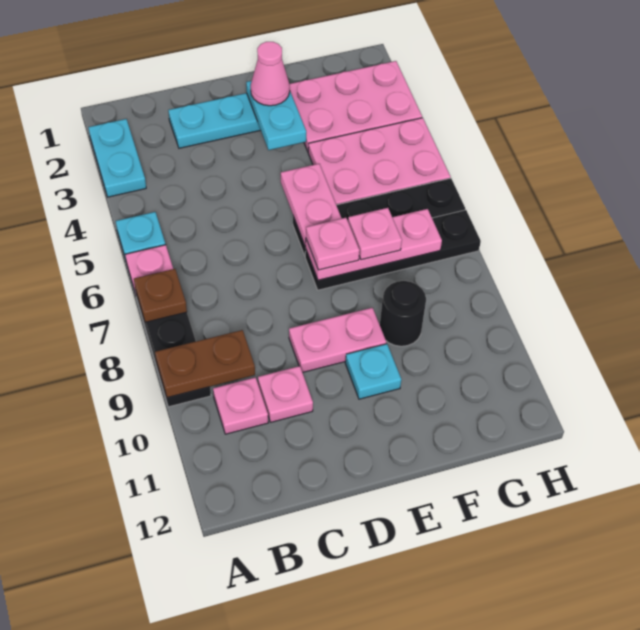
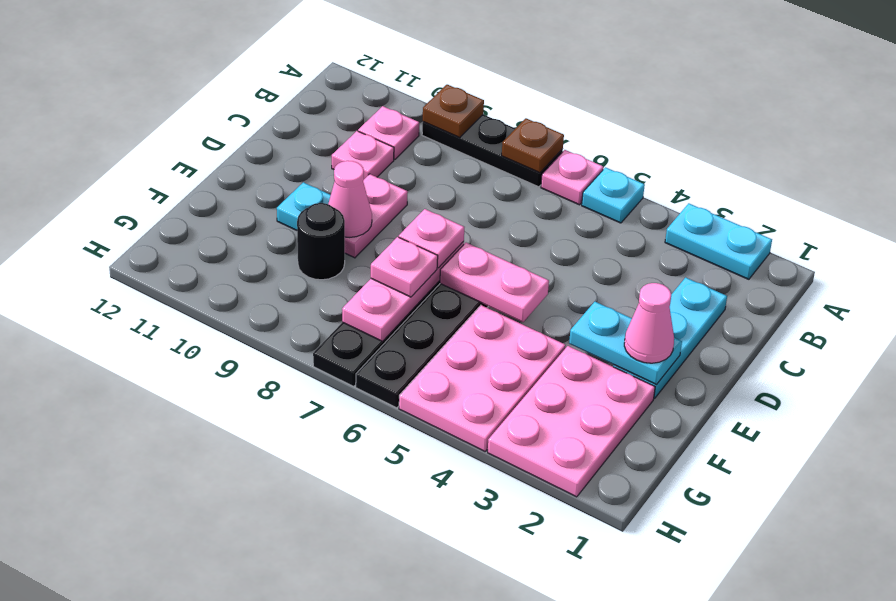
brown plate A9:B9 level 2 -> brown plate A9 level 2
none -> pink cone E9 level 2

